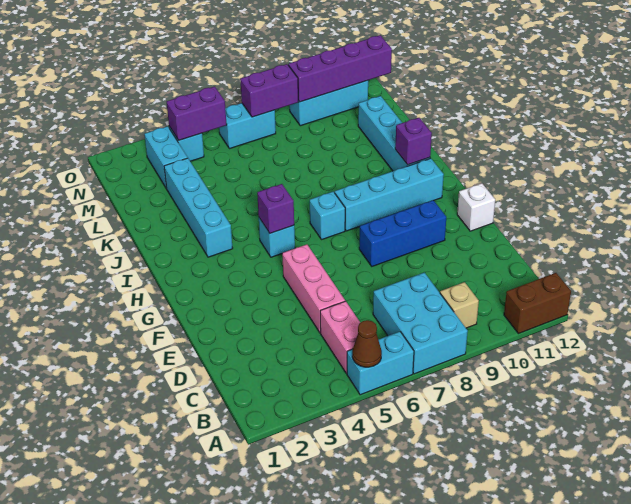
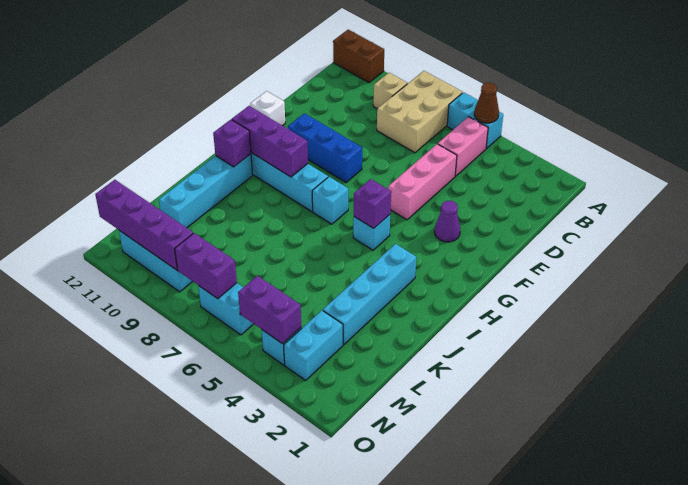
cyan brick A7:C8 level 1 -> tan brick A7:C8 level 1
none -> purple cone F3 level 1
none -> purple brick H9:H11 level 2

